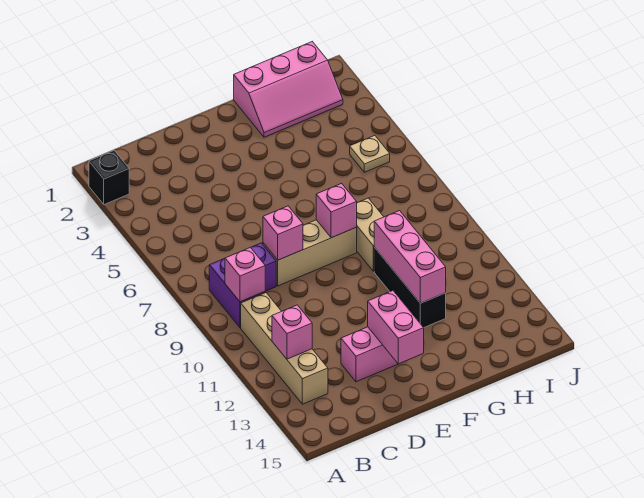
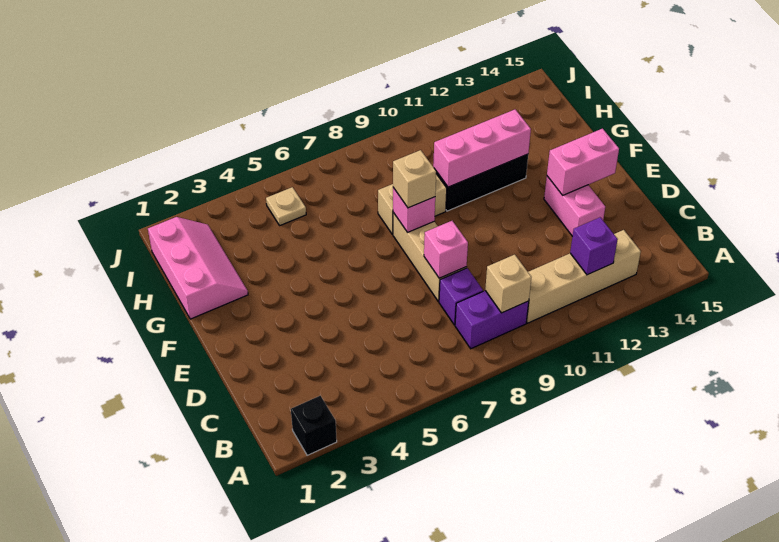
pink brick B9 level 2 -> tan brick B9 level 2
pink brick B12 level 2 -> purple brick B12 level 2
none -> tan brick F8 level 3

